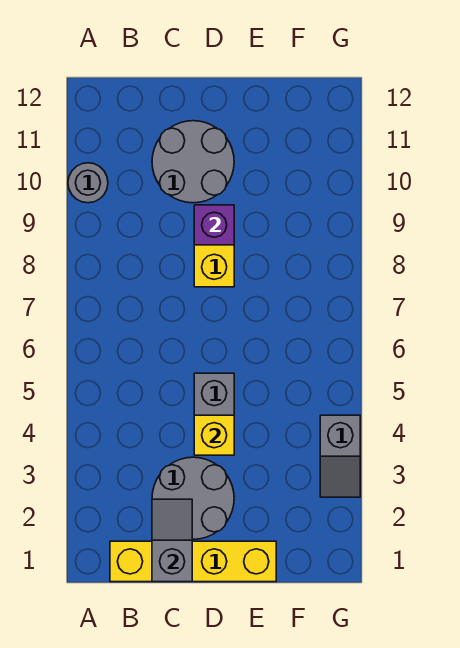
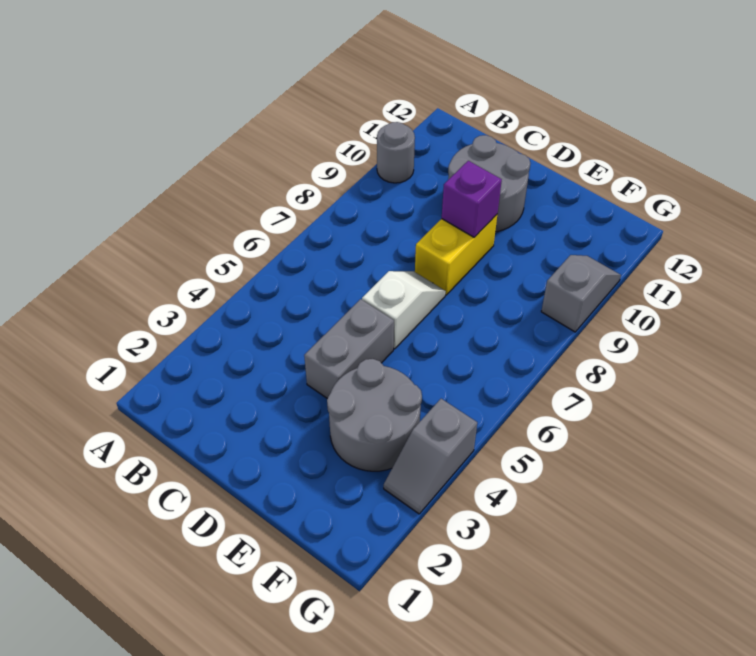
yellow brick B1:E1 level 1 -> none
grey slope C1:C2 level 2 top 1 -> grey slope G9:G10 level 1 top 9
grey round brick C2:D3 level 1 -> grey round brick E3:F4 level 1
yellow brick D4 level 2 -> none
none -> white slope D6:D7 level 1 top 6

